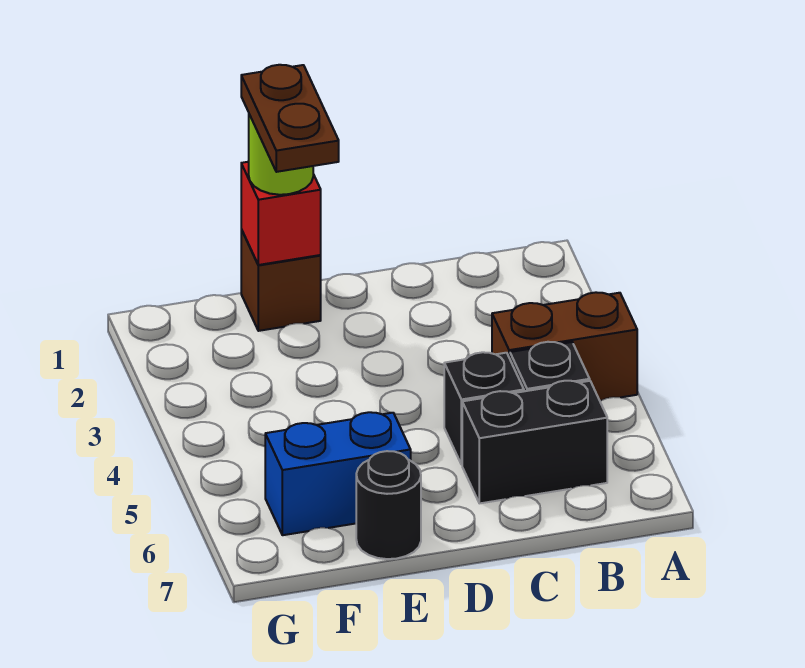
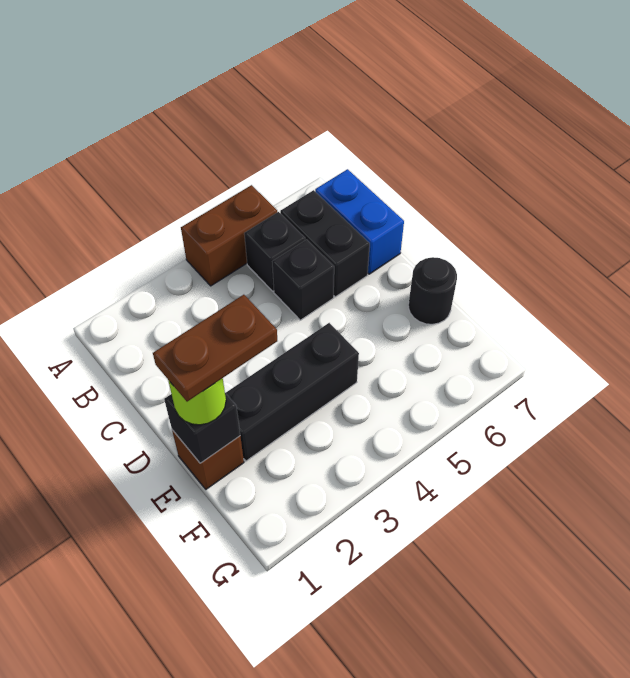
brown brick A4:B4 level 1 -> brown brick A4:A5 level 1
red brick E1 level 2 -> black brick E1 level 2
none -> black brick E2:E4 level 1
blue brick E6:F6 level 1 -> blue brick B7:C7 level 1

